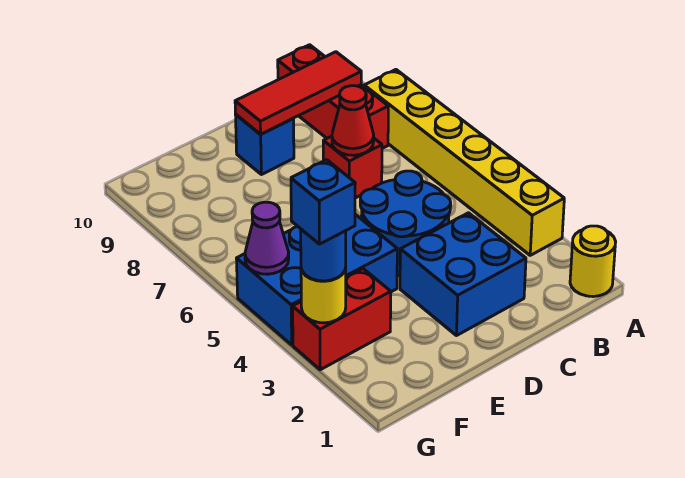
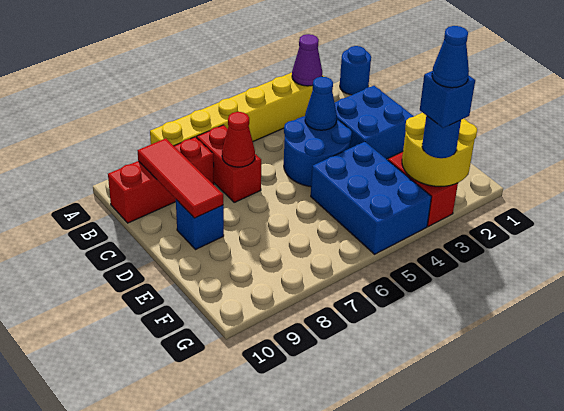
yellow round brick A1 level 1 -> blue round brick A1 level 1
none -> blue cone C4 level 2
red brick C7 level 1 -> red brick B7:C7 level 1
yellow round brick G3 level 2 -> yellow round brick F2:G3 level 2
none -> blue cone G3 level 5
purple cone G5 level 2 -> purple cone A3 level 2

